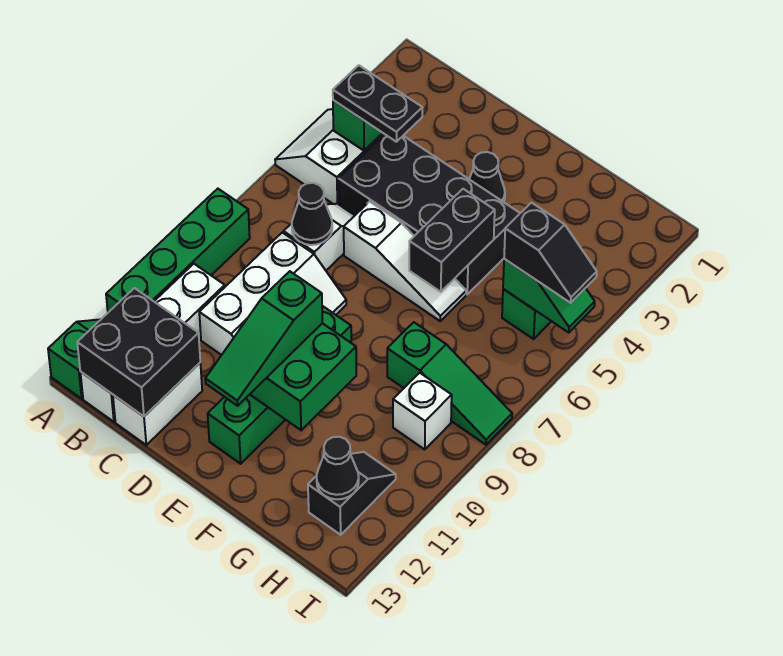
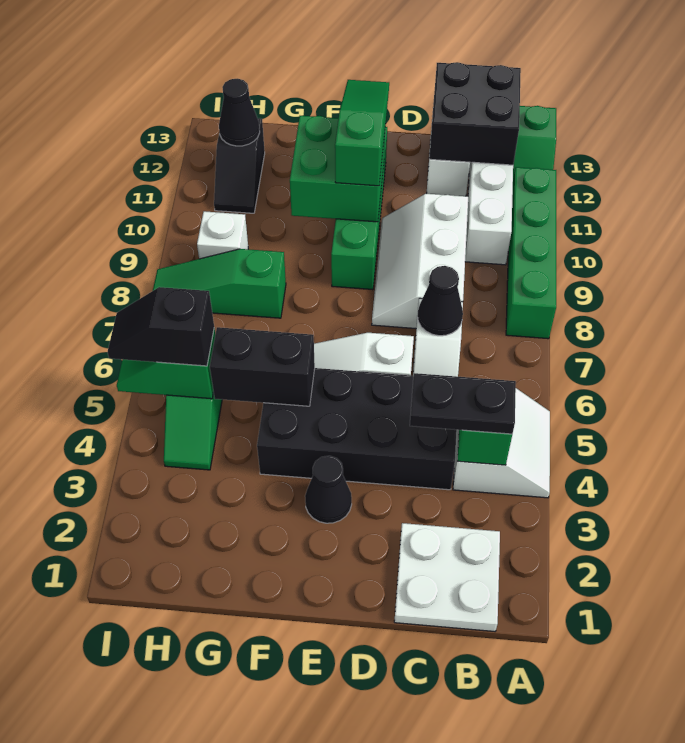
none -> white plate B1:C2 level 1
black brick F5:F6 level 2 -> black brick F5:G5 level 2

